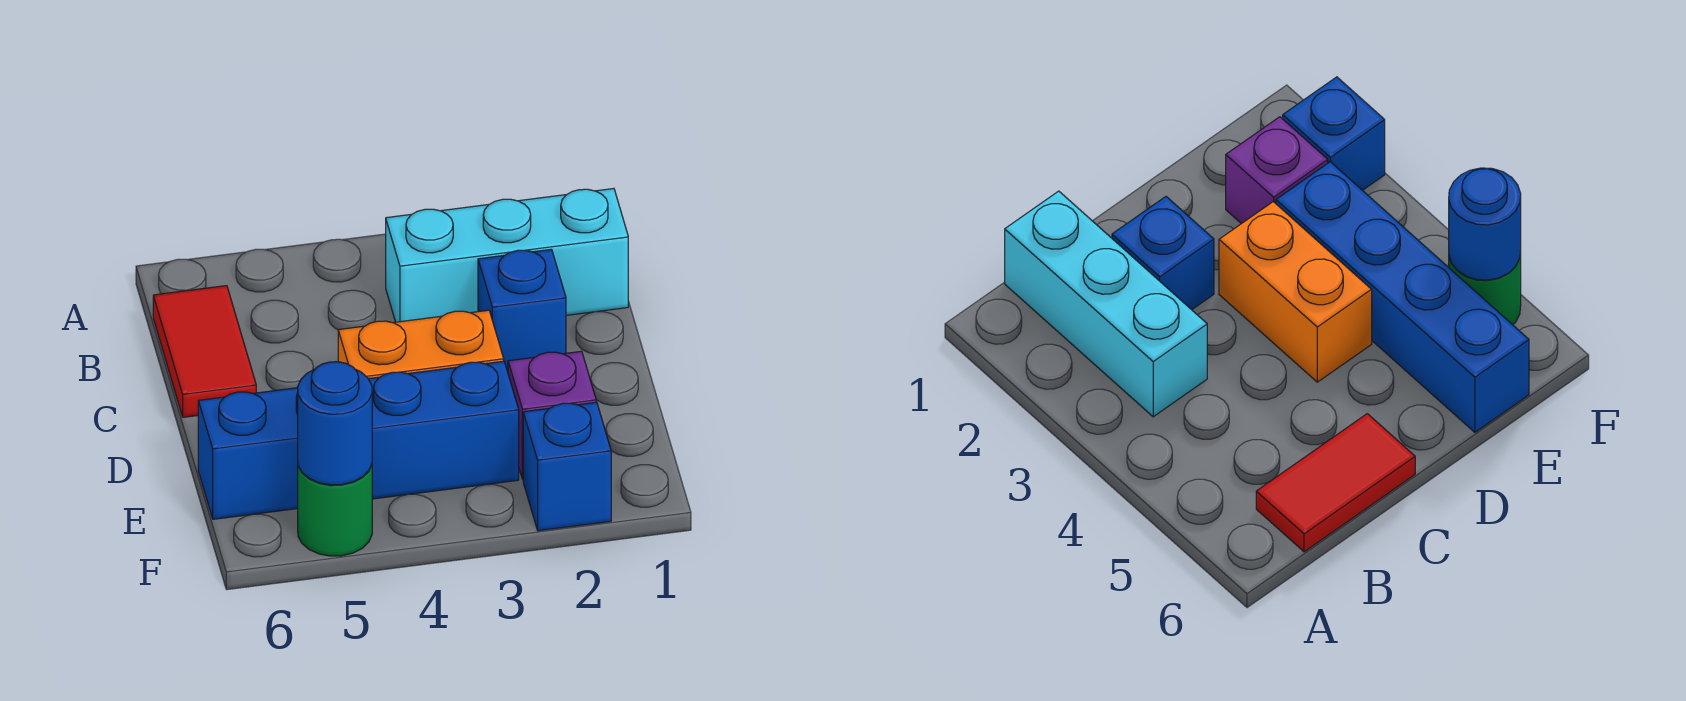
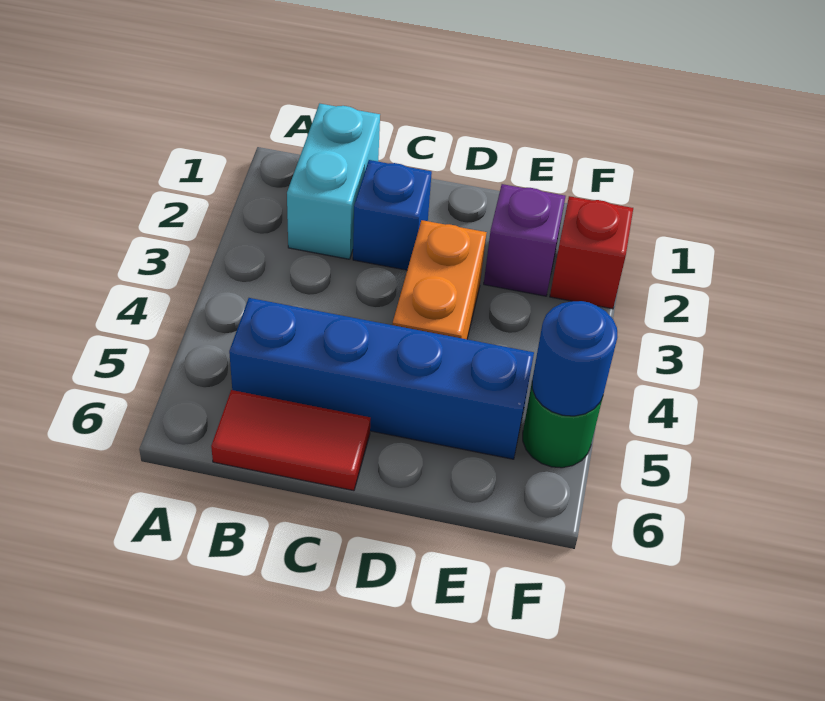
cyan brick B1:B3 level 1 -> cyan brick B1:B2 level 1
blue brick E3:E6 level 1 -> blue brick B5:E5 level 1
blue brick F2 level 1 -> red brick F2 level 1

